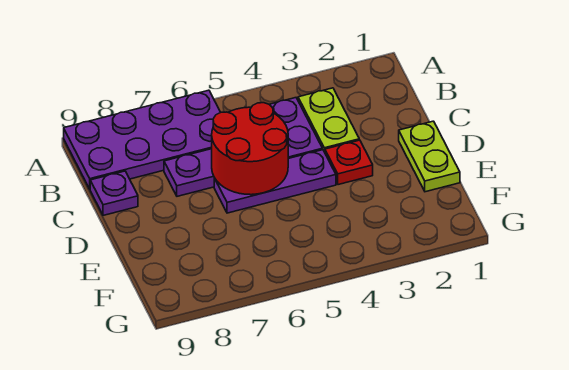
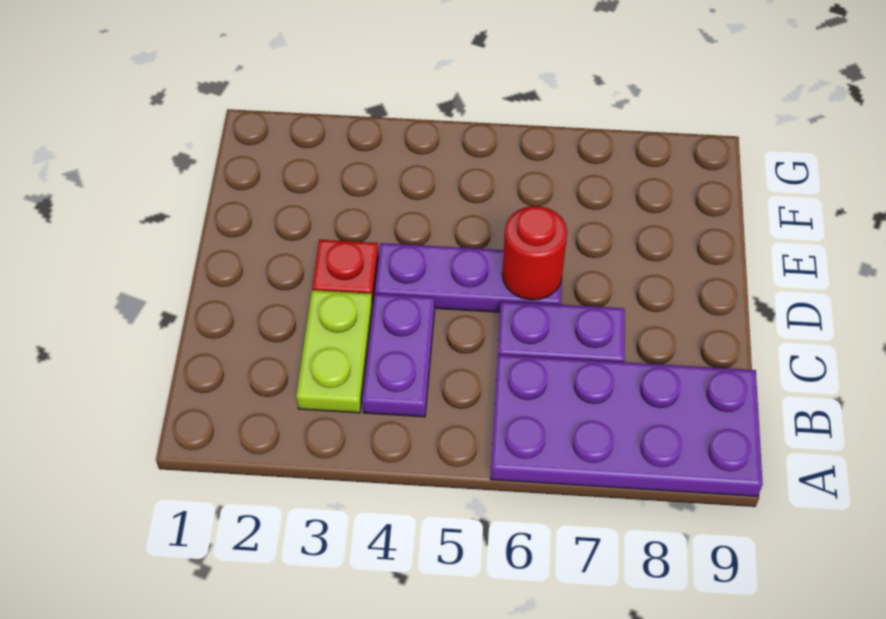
red round brick C5:D6 level 2 -> red round brick D6 level 2
purple plate C9 level 1 -> none
lime plate D1:E1 level 1 -> none

